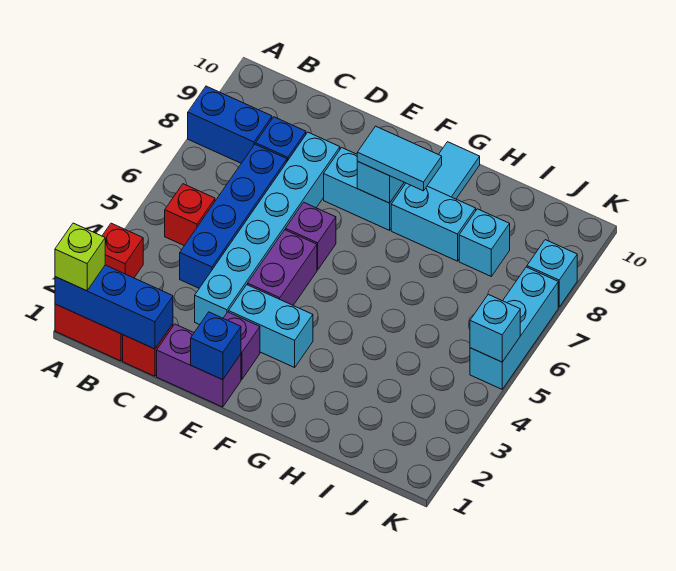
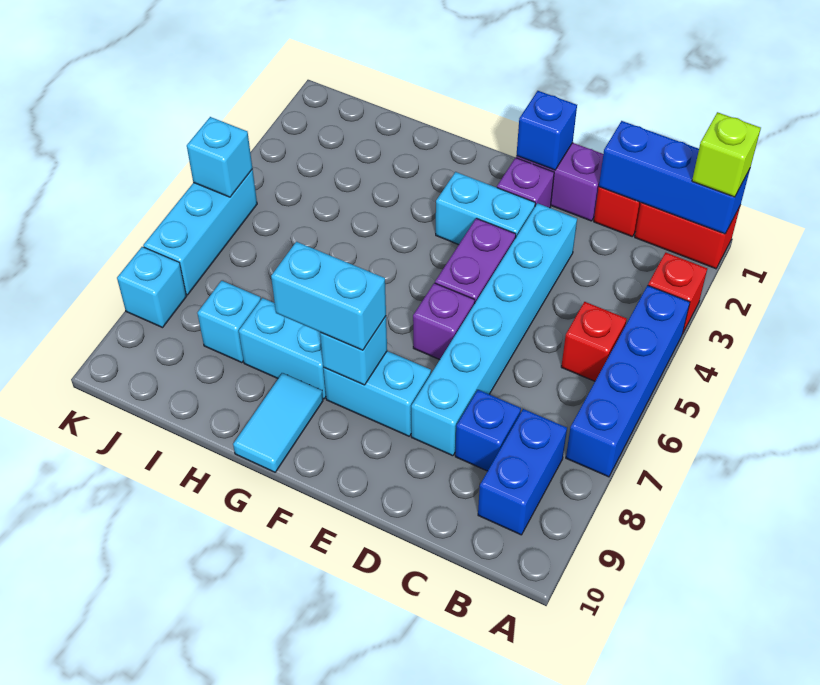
blue brick A8:B8 level 1 -> blue brick B8:B9 level 1
blue brick C4:C7 level 1 -> blue brick A4:A7 level 1
cyan tile F8:G8 level 3 -> cyan brick F8:G8 level 3

